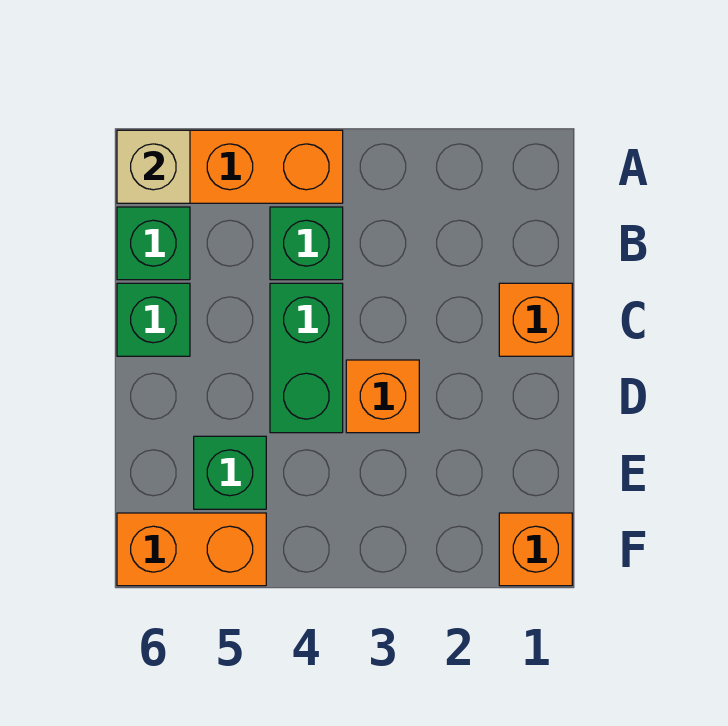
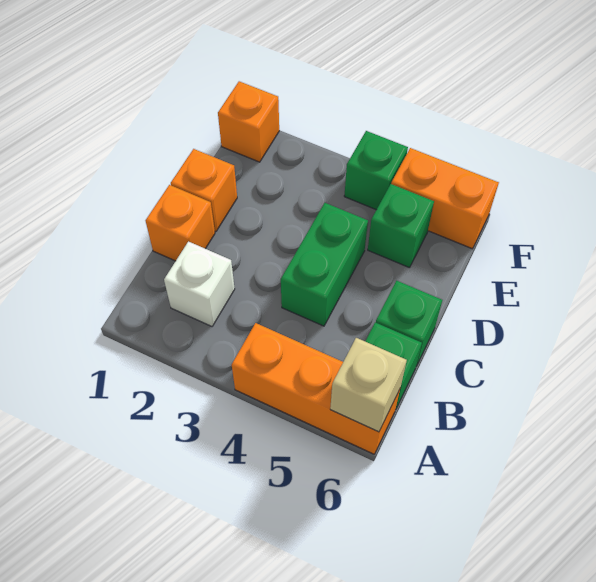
none -> white brick B2 level 1
green brick B4 level 1 -> green brick F4 level 1
orange brick D3 level 1 -> orange brick D1 level 1

